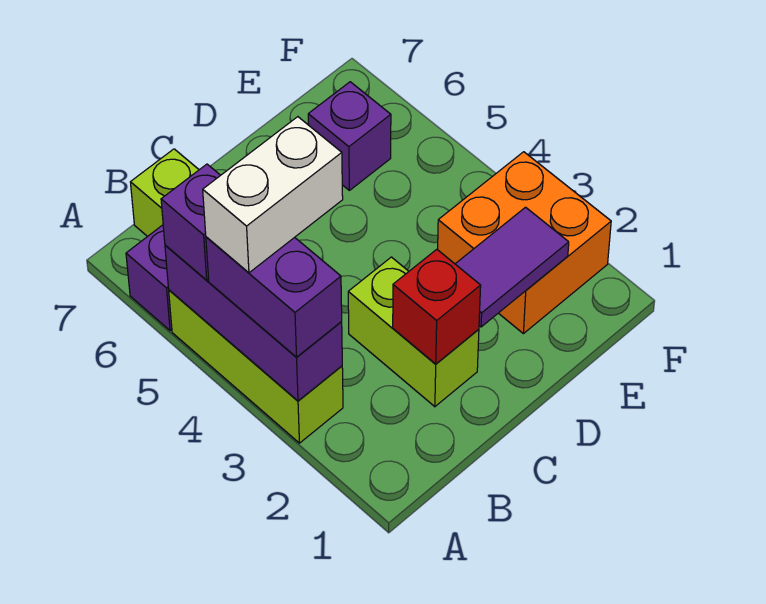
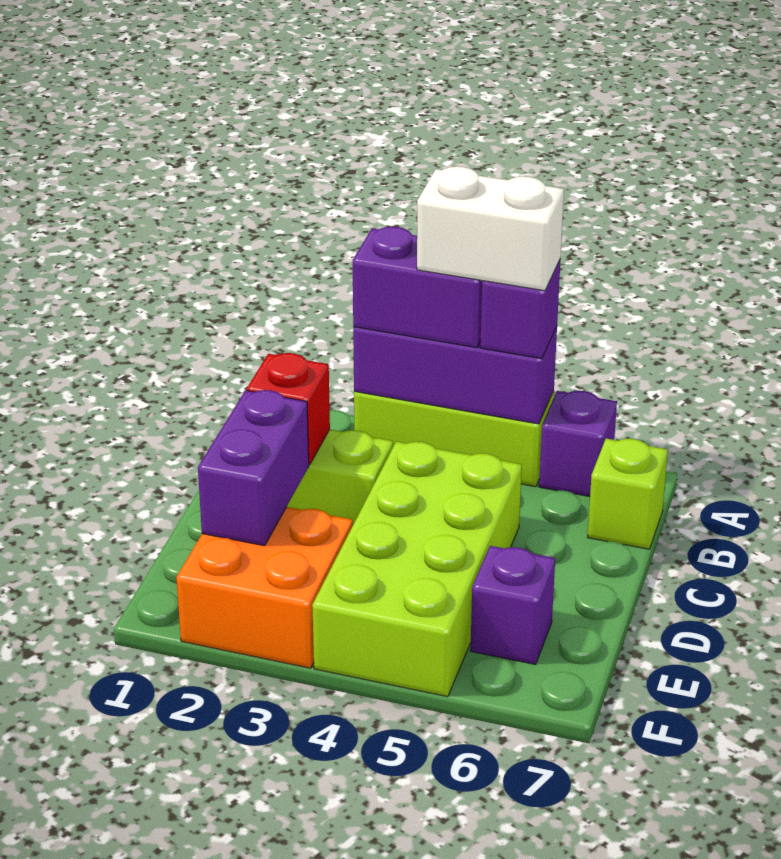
white brick A4:B4 level 4 -> white brick A4:A5 level 4
none -> lime brick C4:F5 level 1
purple tile D2:E2 level 2 -> purple brick D2:E2 level 2

